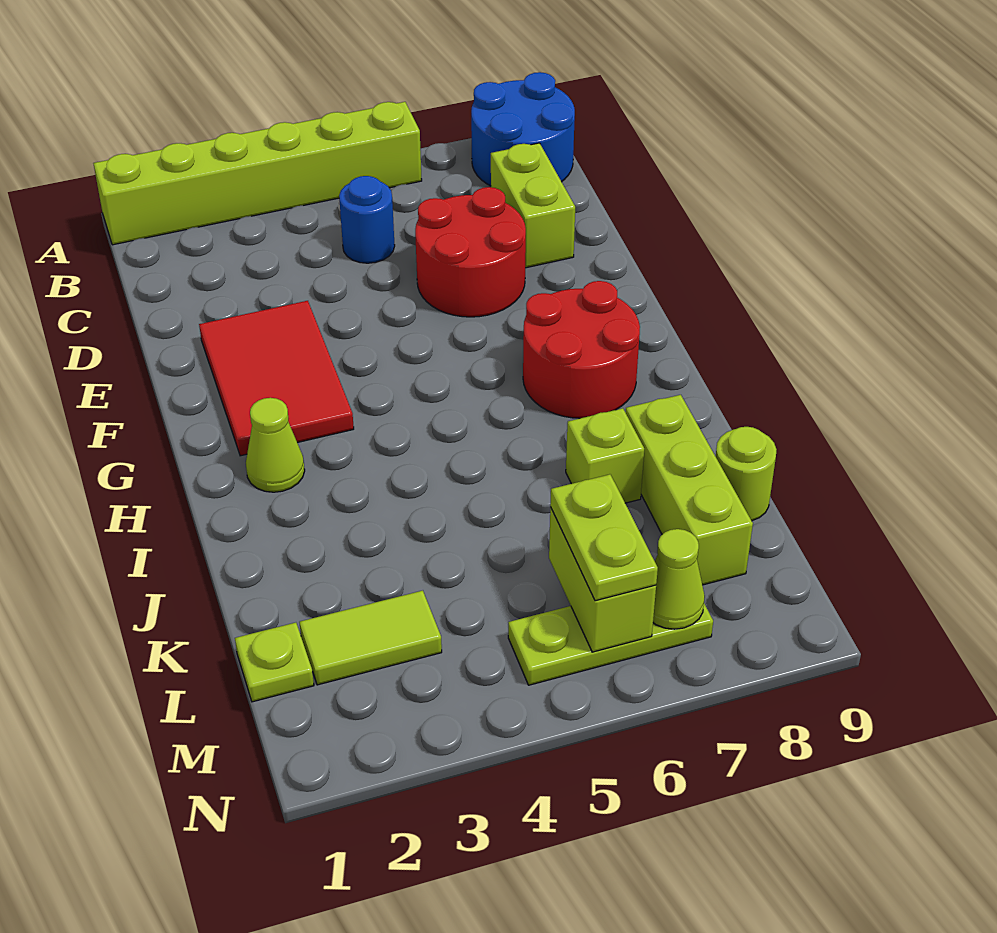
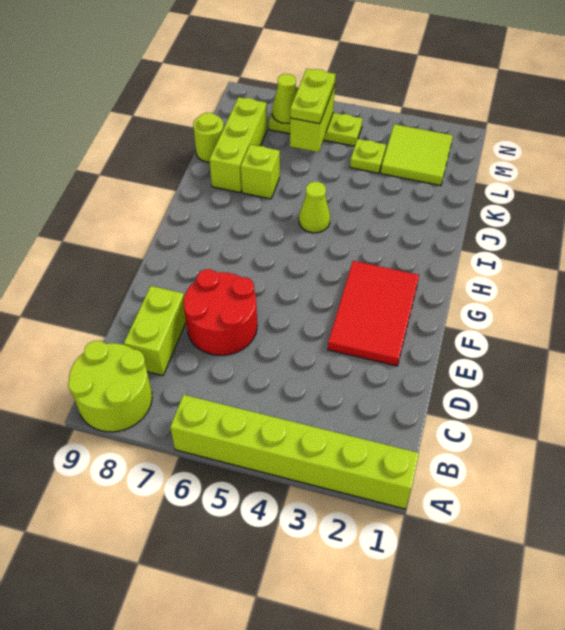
blue round brick A8:B9 level 1 -> lime round brick A8:B9 level 1
blue round brick C5 level 1 -> none
red round brick G7:H8 level 1 -> none
lime cone H2 level 1 -> lime cone I5 level 1
lime plate L1 level 1 -> lime plate L4 level 1
lime tile L2:L3 level 1 -> lime tile L2:M3 level 1

